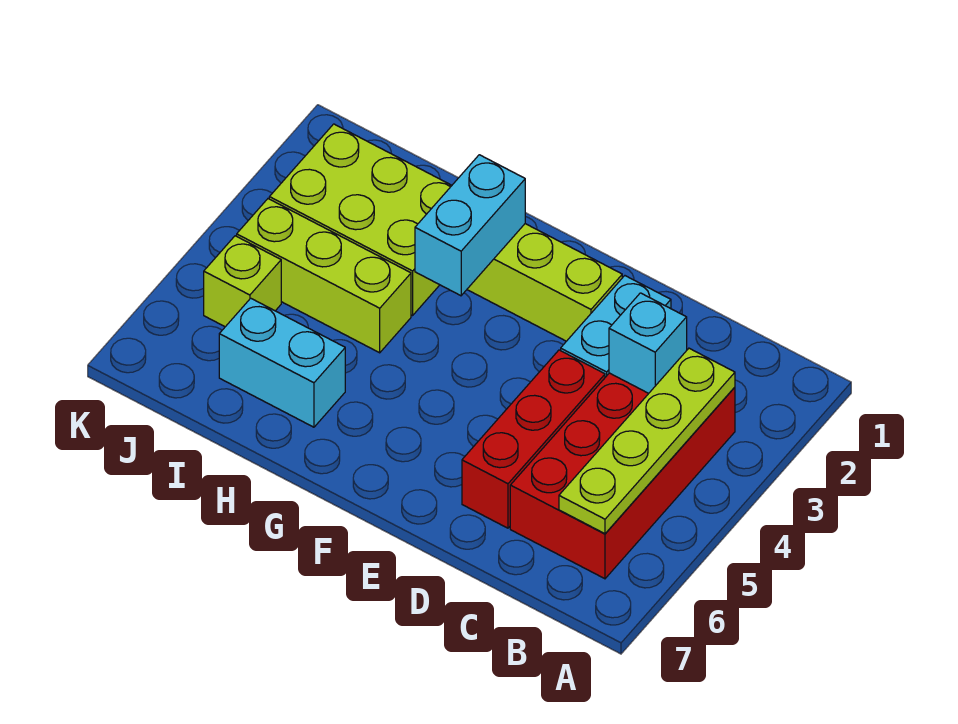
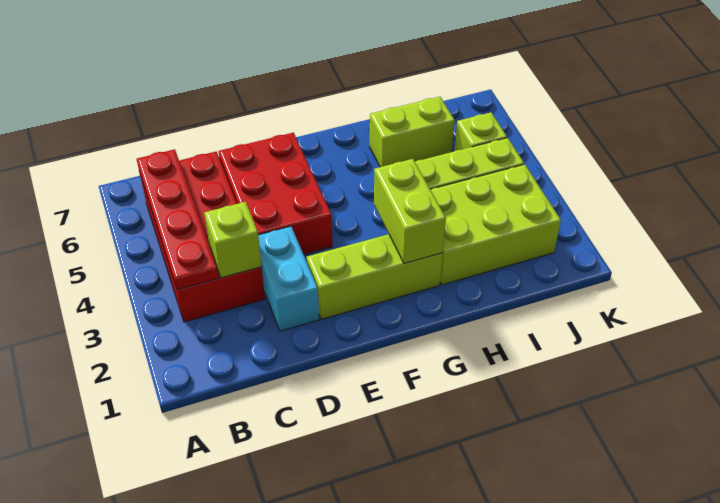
lime plate B3:B6 level 2 -> red plate B3:B6 level 2
cyan brick C3 level 2 -> lime brick C3 level 2
red brick D4:D6 level 1 -> red brick D4:E6 level 1
cyan brick G2:G3 level 2 -> lime brick G2:G3 level 2
cyan brick H6:I6 level 1 -> lime brick H6:I6 level 1

